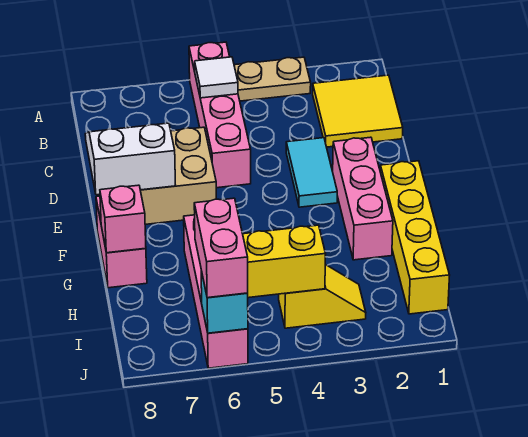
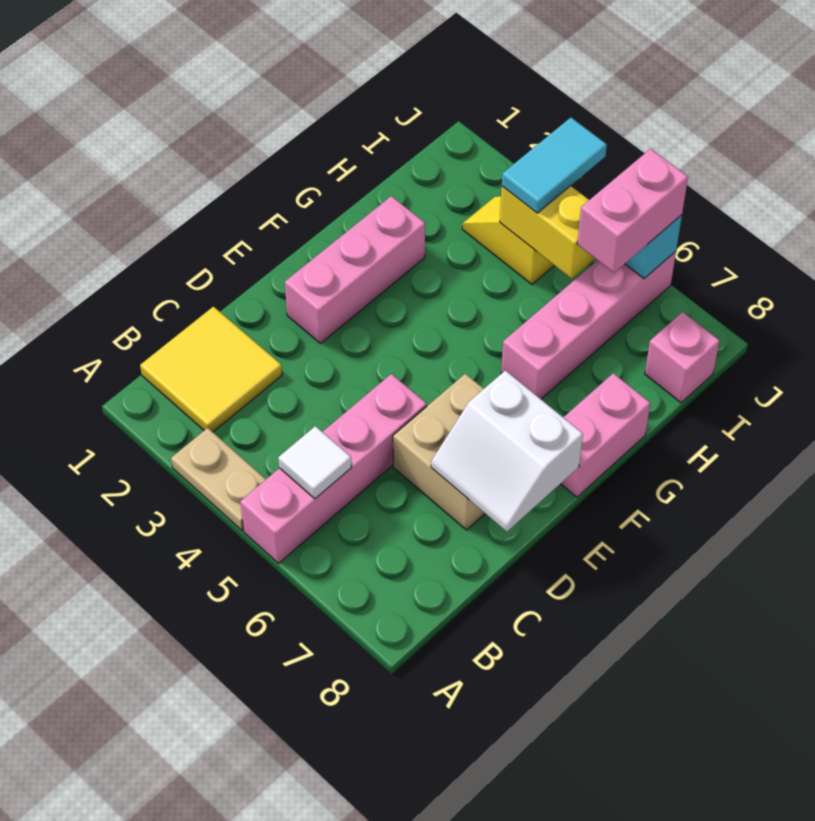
cyan tile D3:E3 level 1 -> cyan tile I4:J4 level 3
yellow brick F1:I1 level 1 -> none
pink brick G8 level 2 -> pink brick I8 level 1

